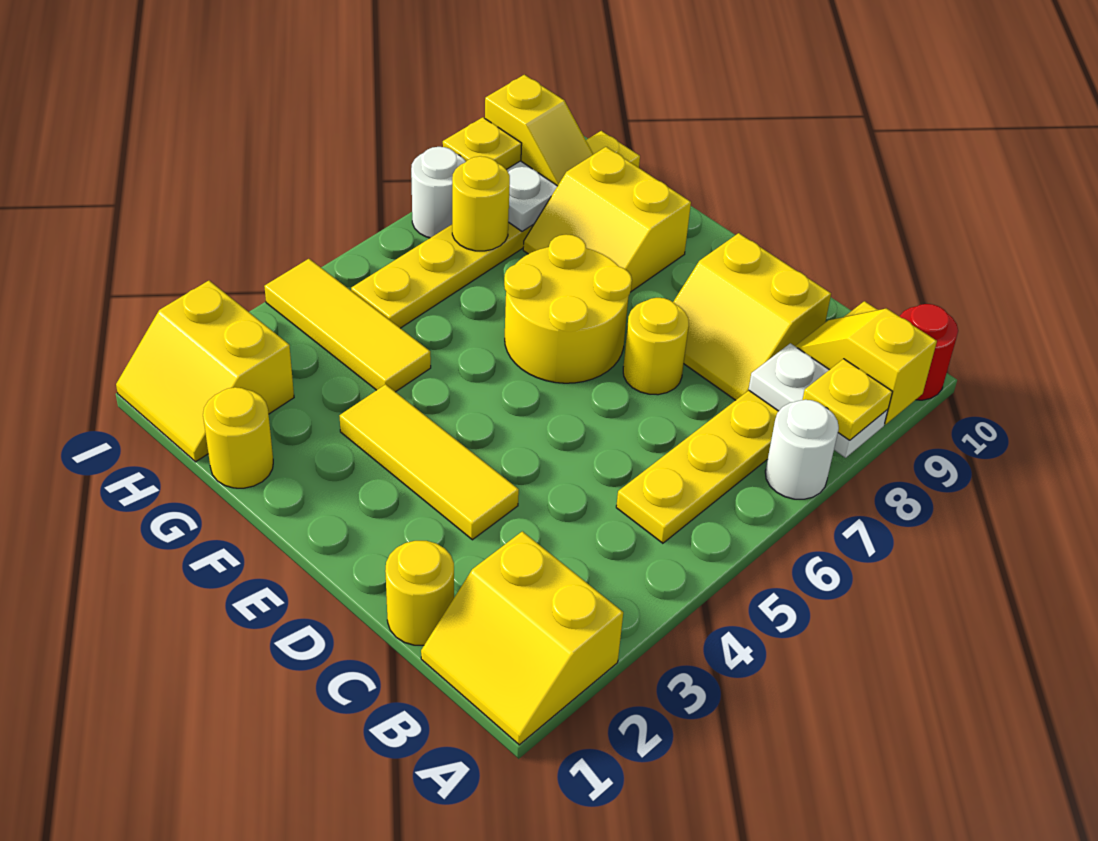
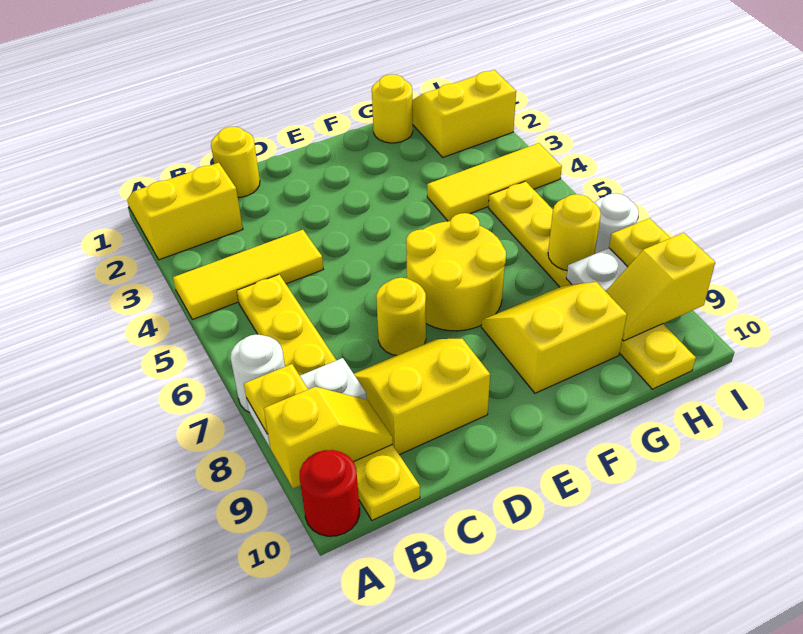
yellow tile D3:F3 level 1 -> yellow tile A4:C4 level 1

